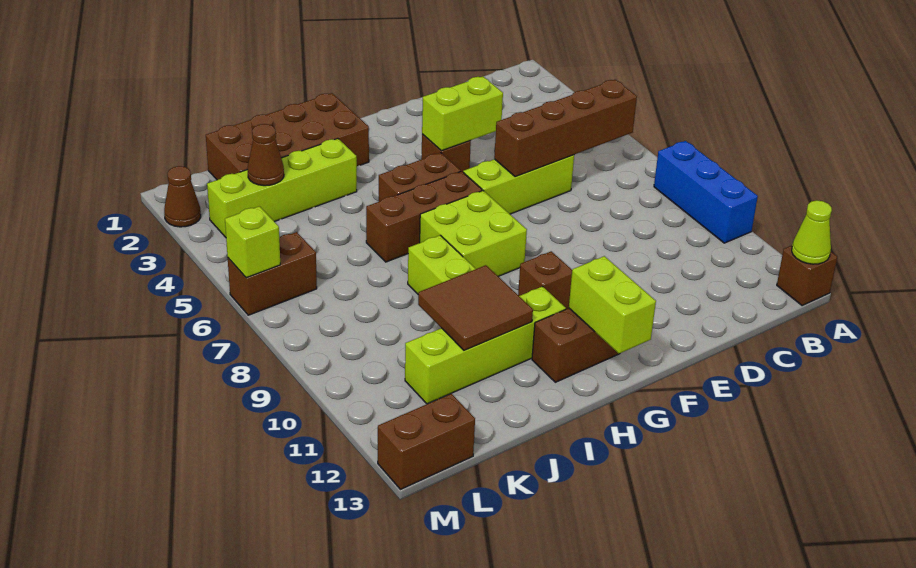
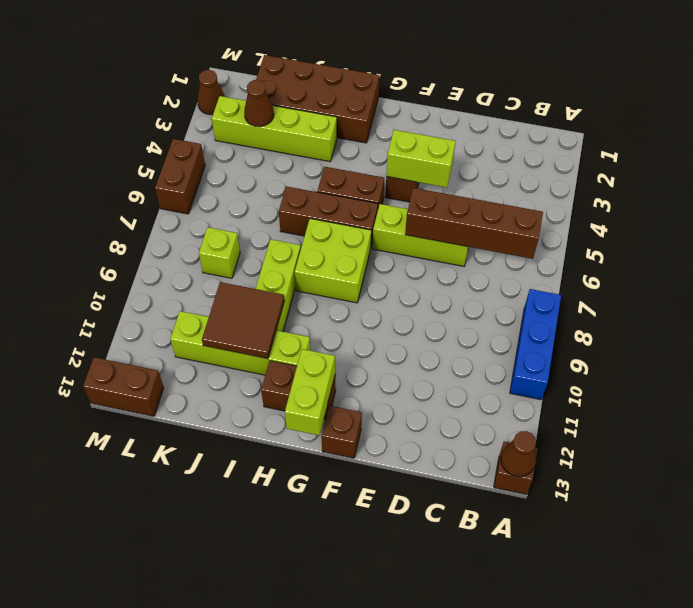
lime cone A13 level 2 -> brown cone A13 level 2
brown brick G10 level 1 -> brown brick F13 level 1
brown brick L6:M6 level 1 -> brown brick M5:M6 level 1
lime brick M6 level 2 -> lime brick K8 level 1

